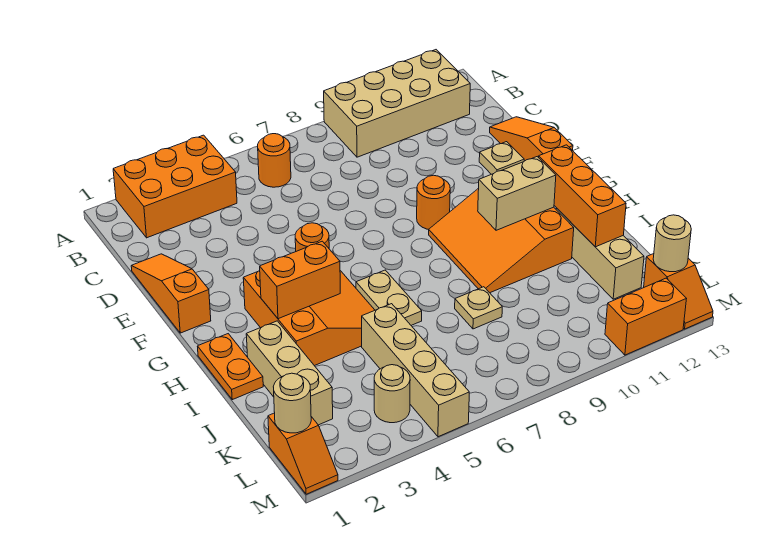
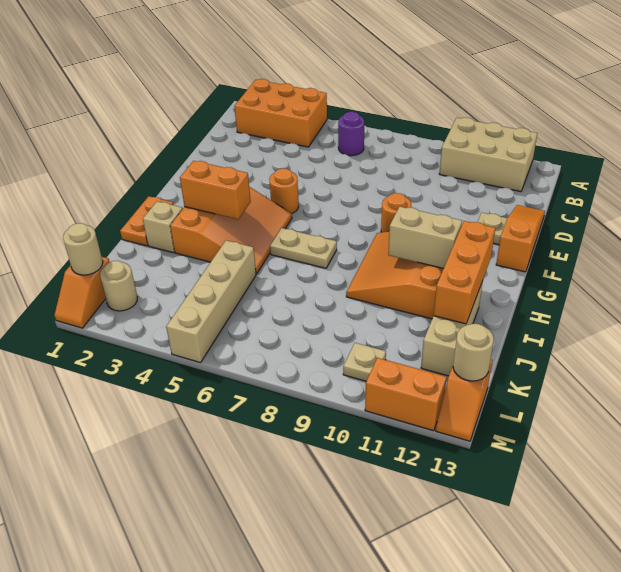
tan brick A9:B12 level 1 -> tan brick A10:B12 level 1
orange round brick B6 level 1 -> purple round brick B6 level 1
orange slope D1:F1 level 1 top F -> none
tan plate H6:I6 level 1 -> tan plate H6:H7 level 1
tan brick I2:K2 level 1 -> tan brick I2 level 1
tan plate J8 level 1 -> tan plate L10 level 1
tan round brick L4 level 1 -> tan round brick L2 level 1

